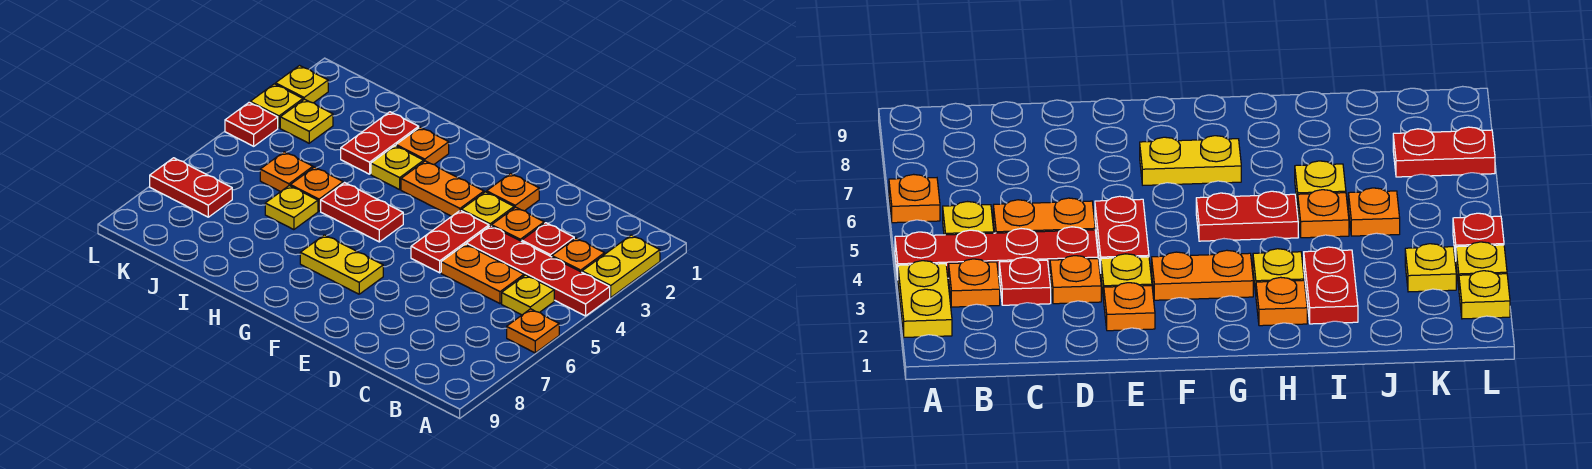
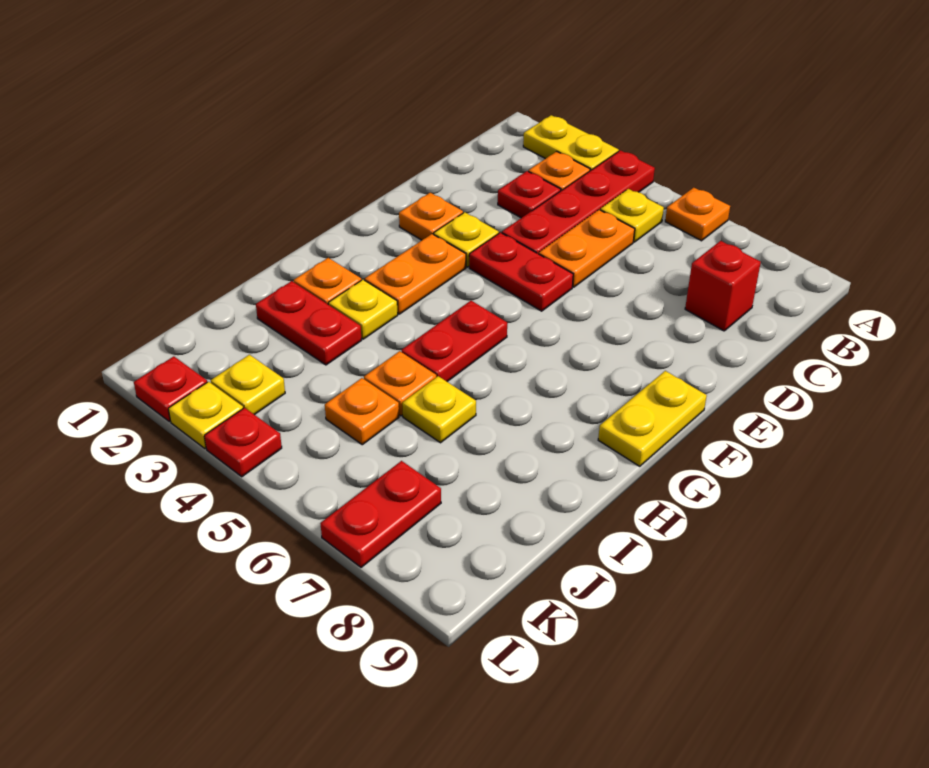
none -> red brick C8 level 1
orange plate D3 level 1 -> none
yellow plate F7:G7 level 1 -> yellow plate F9:G9 level 1
yellow plate L2 level 1 -> red plate L2 level 1

